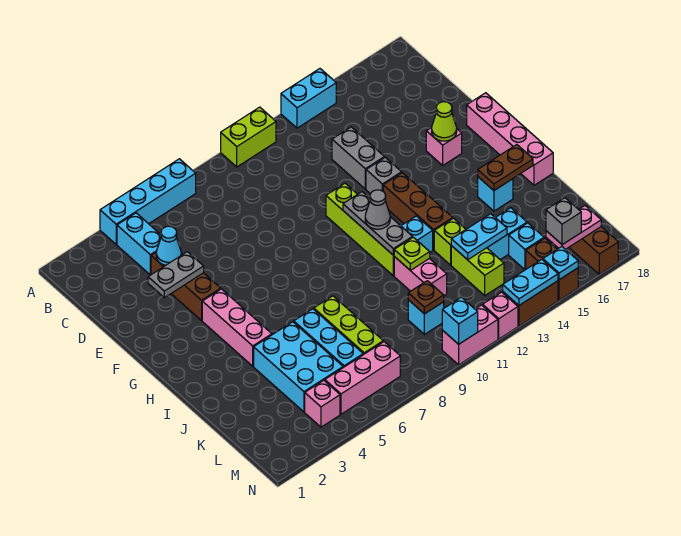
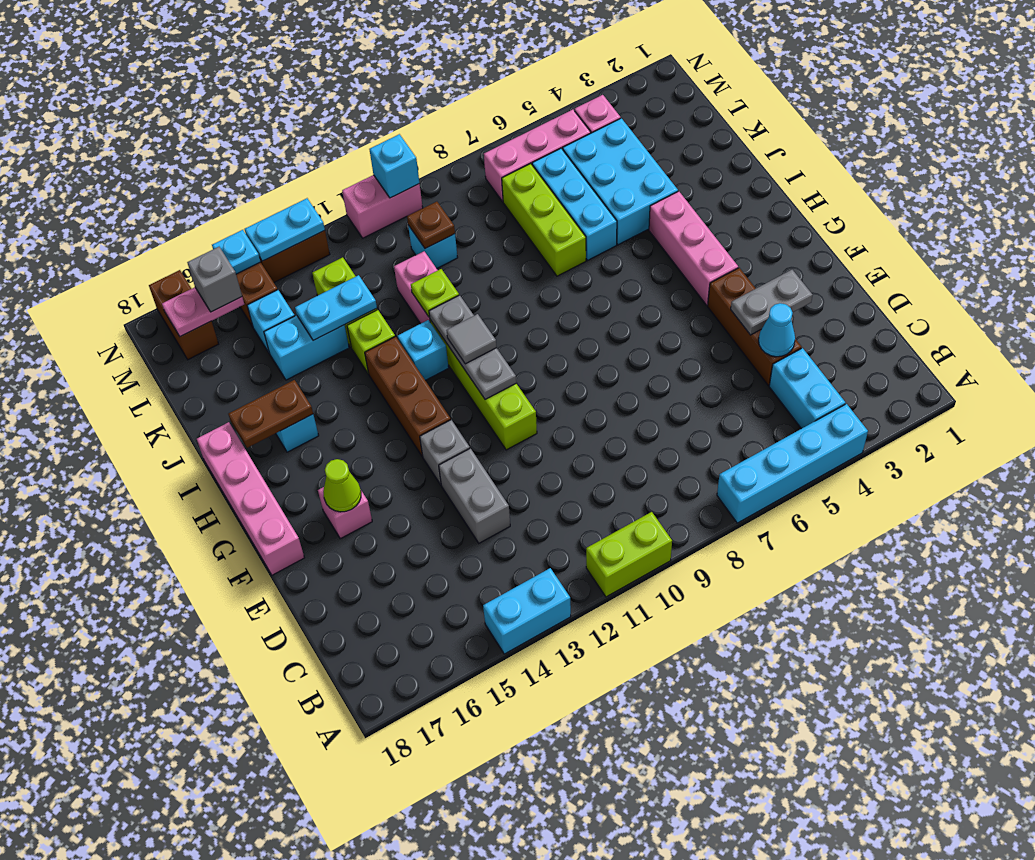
grey cone H11 level 3 -> grey tile H11 level 3
pink brick N12 level 1 -> none

